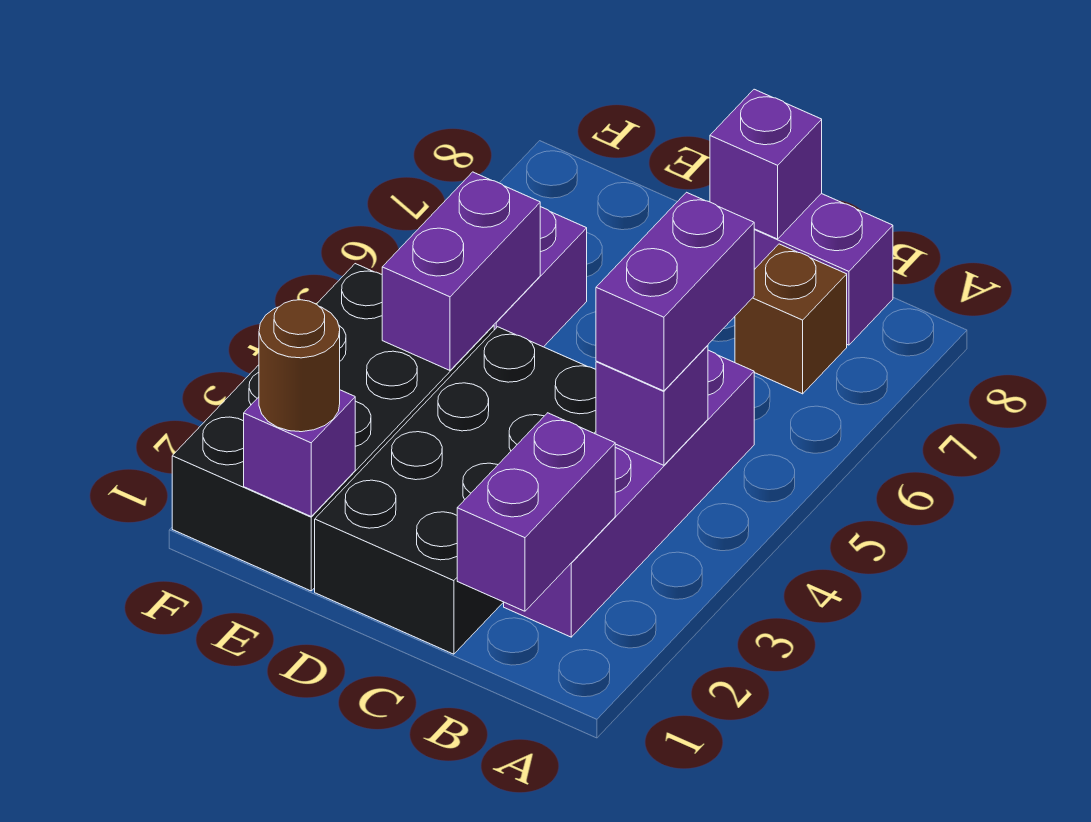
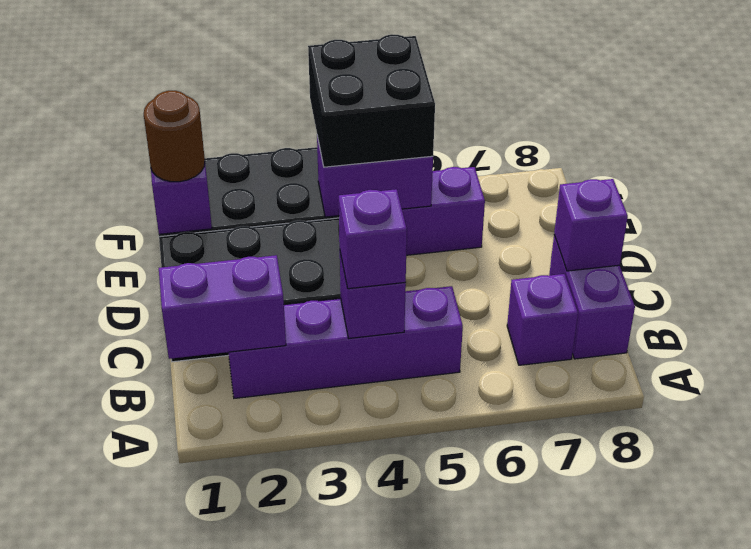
purple brick B4:B5 level 3 -> purple brick B4 level 3
brown brick B7 level 1 -> purple brick B7 level 1
none -> black brick E4:F5 level 3

